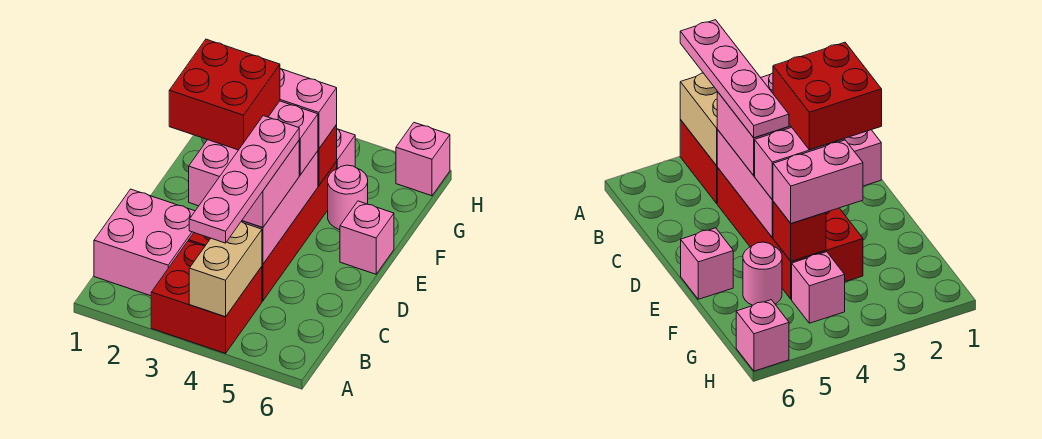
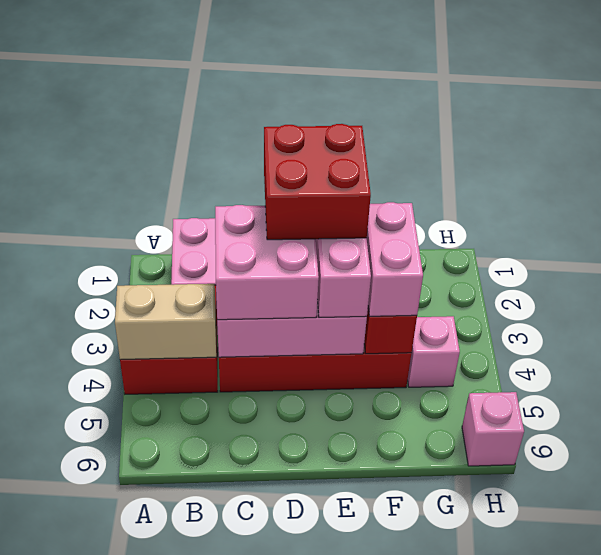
pink plate A4:D4 level 4 -> none
pink brick E6 level 1 -> none
pink round brick F5 level 1 -> none

